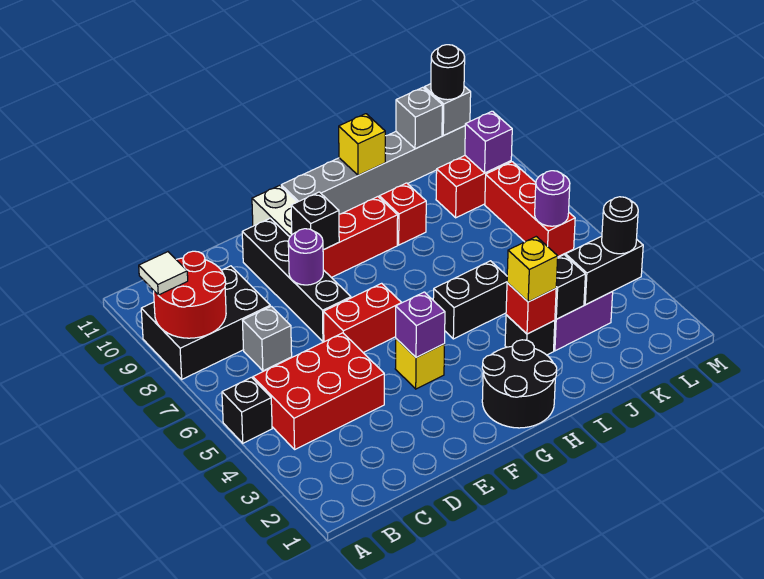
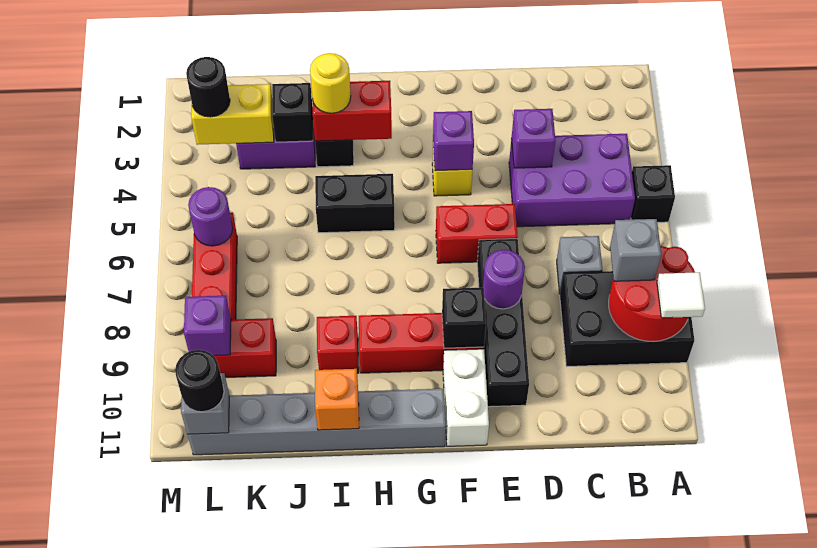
red brick B4:D5 level 1 -> purple brick B4:D5 level 1
none -> purple brick D4 level 2
black round brick G1:H2 level 1 -> none
red brick I3 level 2 -> red brick H3:I3 level 2
yellow brick I3 level 3 -> yellow round brick I3 level 3
yellow brick I11 level 2 -> orange brick I11 level 2
black brick K3:L3 level 2 -> yellow brick K3:L3 level 2
grey brick K11 level 2 -> grey brick B8 level 3

